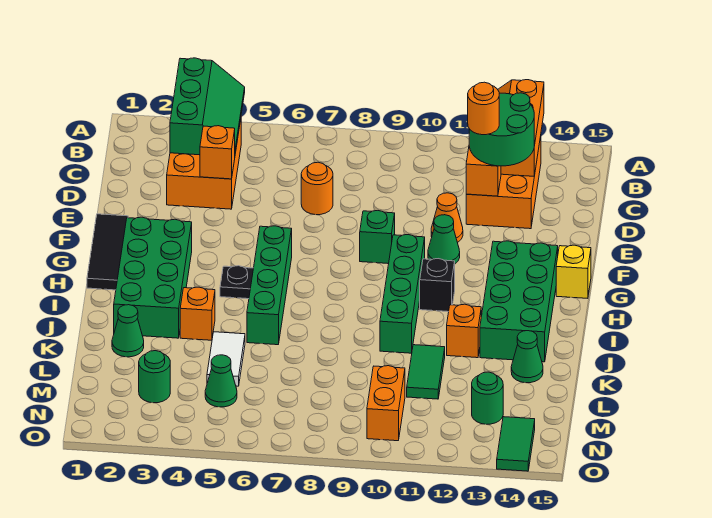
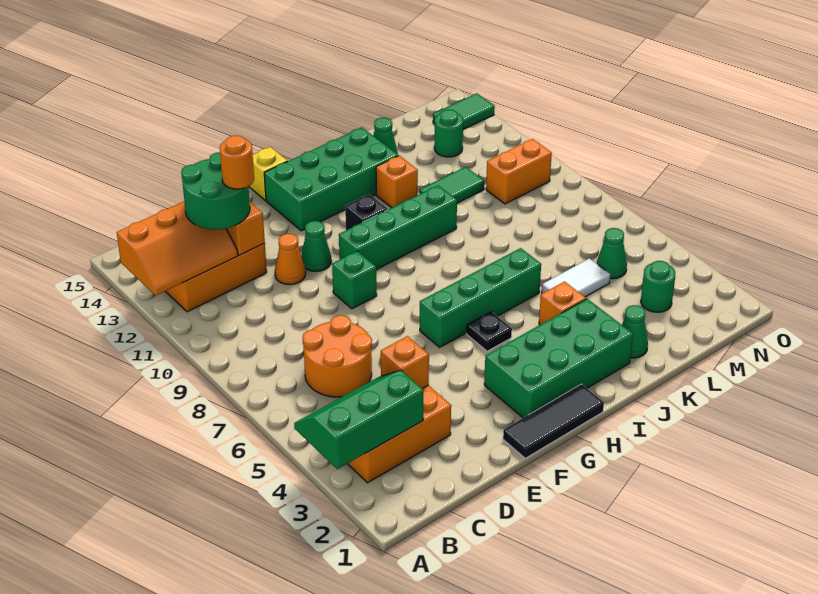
orange round brick D7 level 1 -> orange round brick C6:D7 level 1

